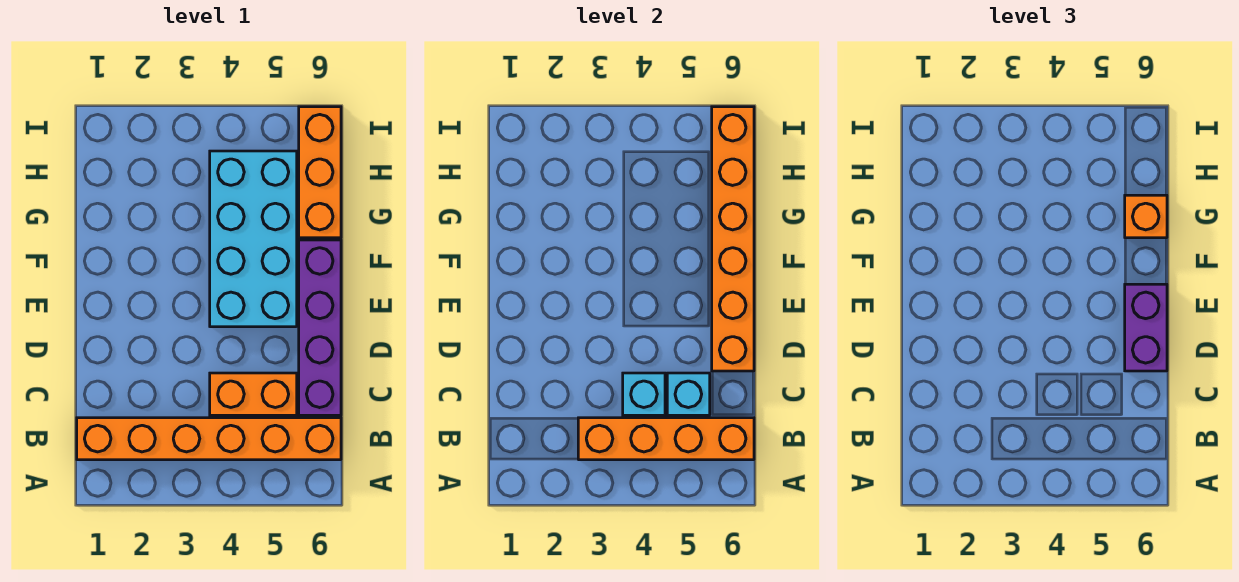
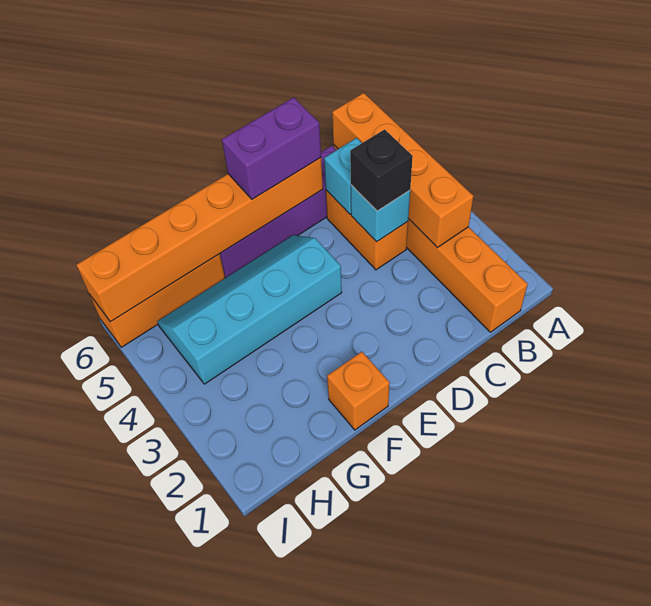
none -> black brick C4 level 3
cyan brick E4:H5 level 1 -> cyan slope E4:H5 level 1 top 4
orange brick G6 level 3 -> orange brick F1 level 1

